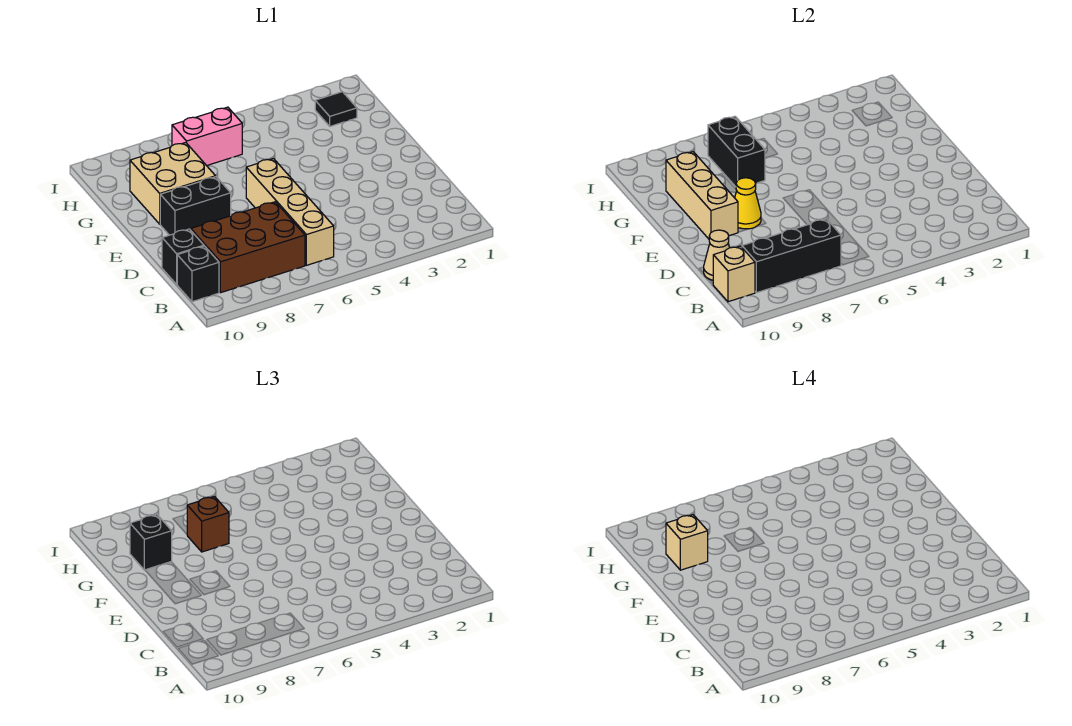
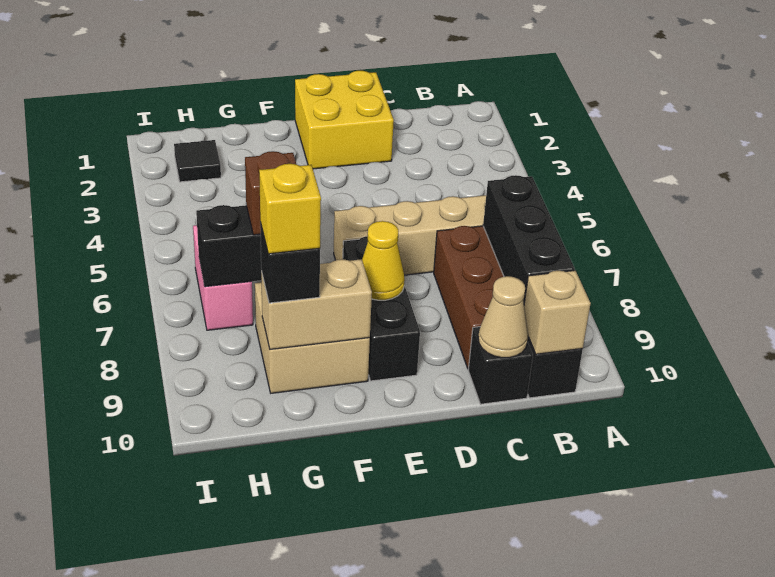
none -> yellow brick D1:E2 level 1
black brick E8:E9 level 1 -> black brick E7:E9 level 1
tan brick E9:G9 level 2 -> tan brick F9:G9 level 2
tan brick G9 level 4 -> yellow brick G9 level 4

